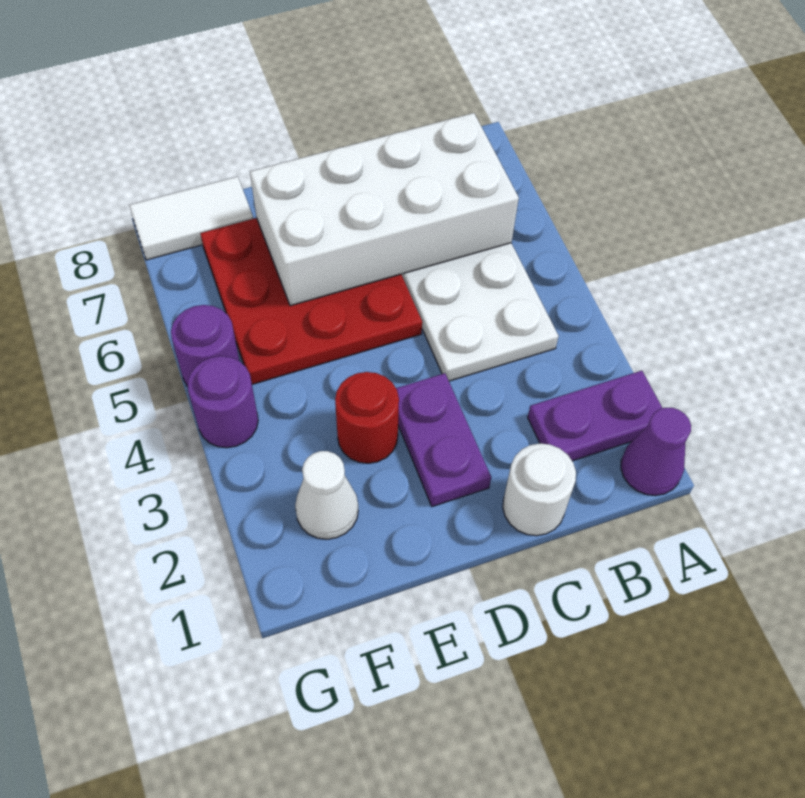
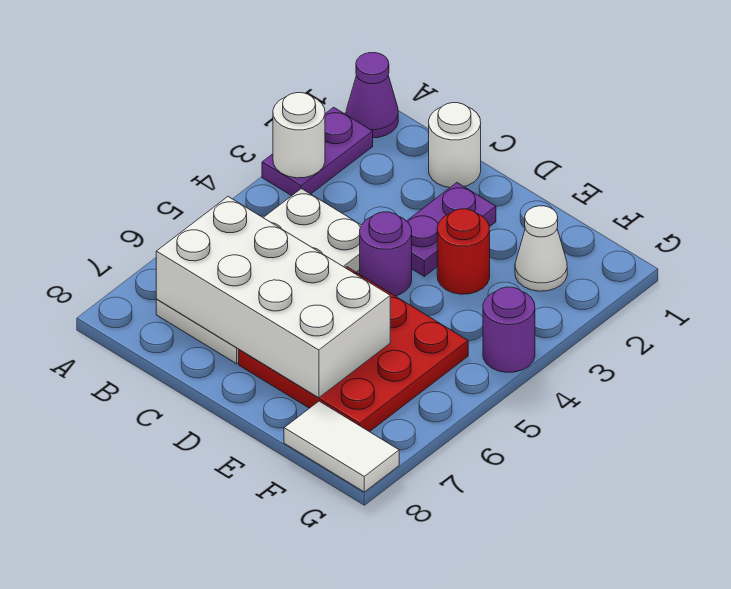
purple plate A2:B2 level 1 -> purple plate A2:A3 level 1
none -> white round brick A3 level 2
purple round brick G5 level 1 -> purple round brick D4 level 1

